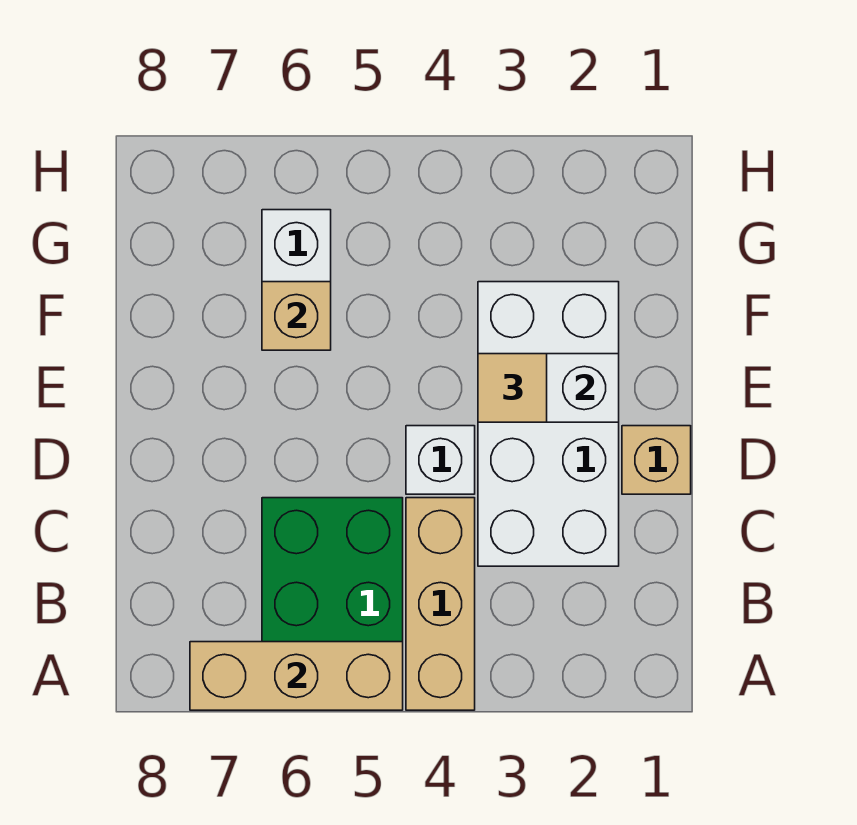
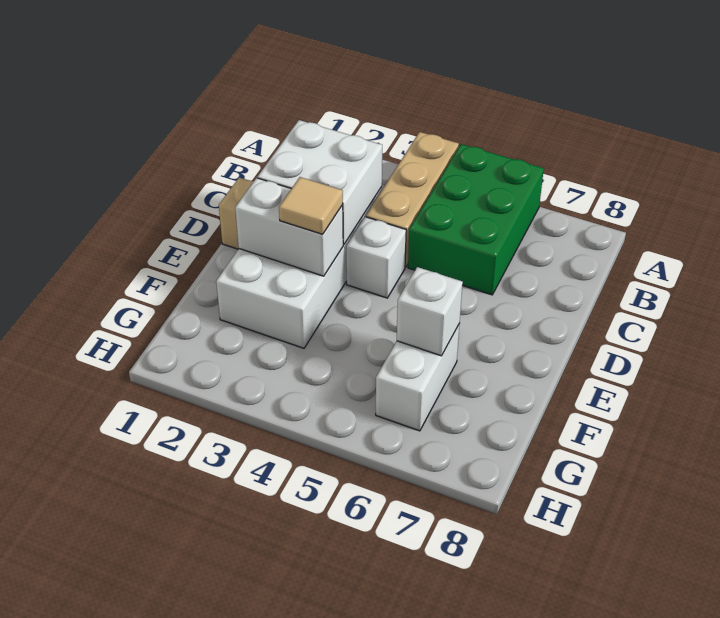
tan brick A5:A7 level 2 -> none
none -> white brick C2:D3 level 2
tan brick F6 level 2 -> white brick F6 level 2

